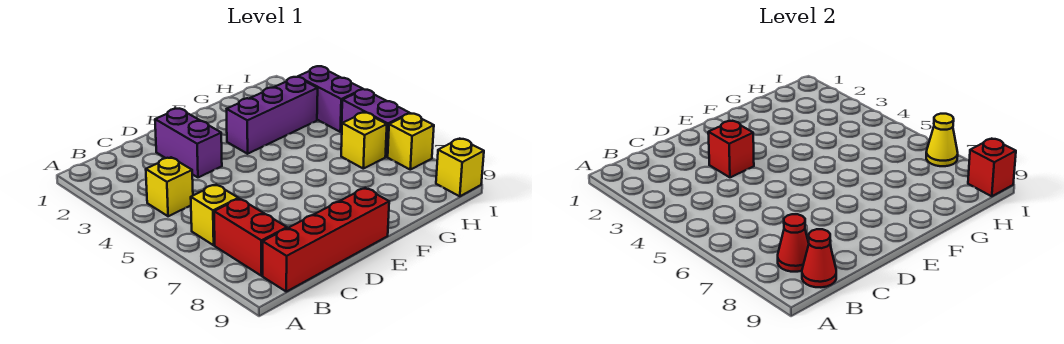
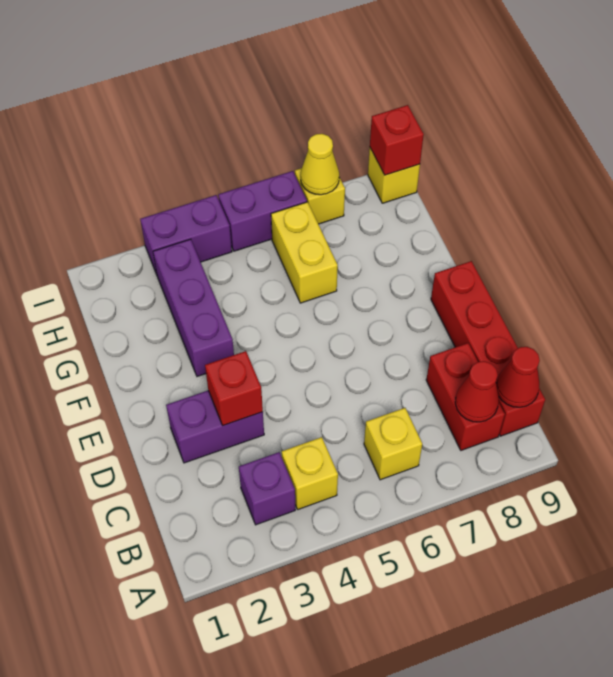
none -> purple brick B3 level 1
red brick B7:B8 level 1 -> red brick B8:C8 level 1
yellow brick H6 level 1 -> yellow brick G6:H6 level 1

